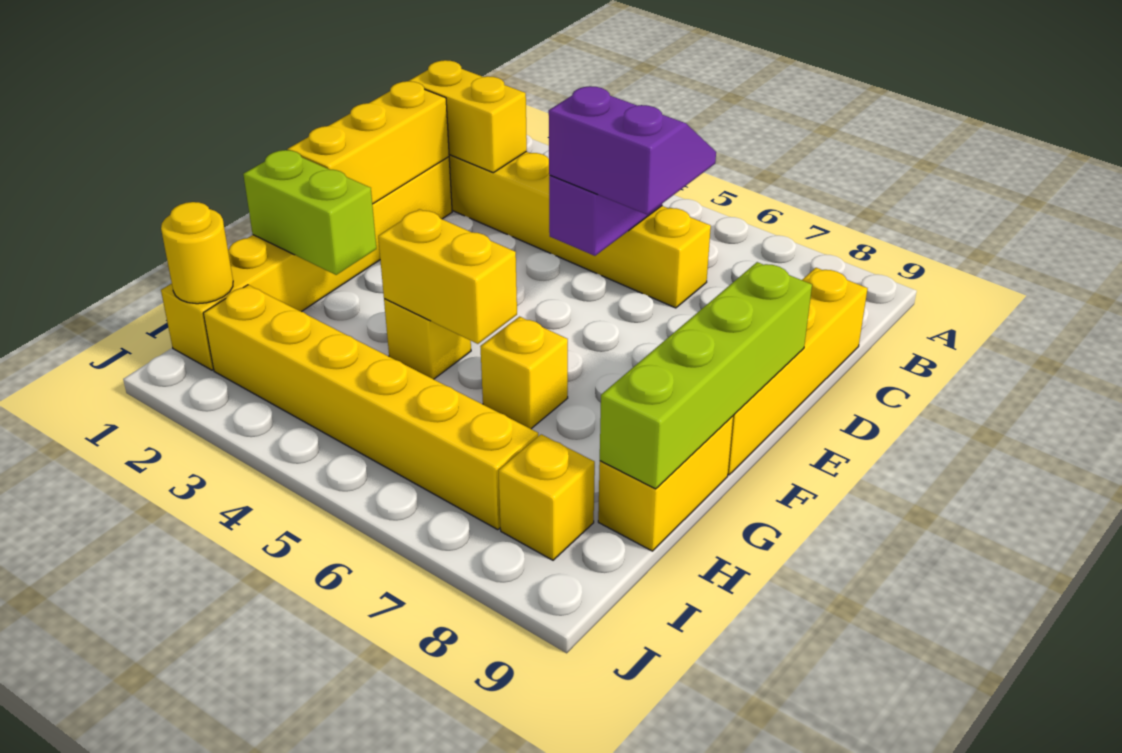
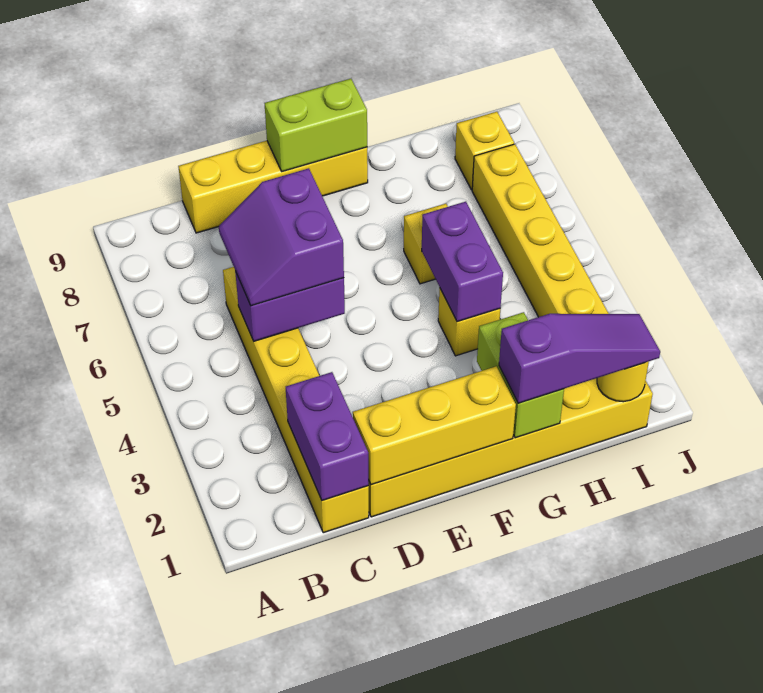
yellow brick C1:C2 level 2 -> purple brick C1:C2 level 2
lime brick E9:H9 level 2 -> lime brick E9:F9 level 2
none -> purple slope G1:I1 level 3 top G
yellow brick G4:G5 level 2 -> purple brick G4:G5 level 2
yellow brick G9:H9 level 1 -> none

